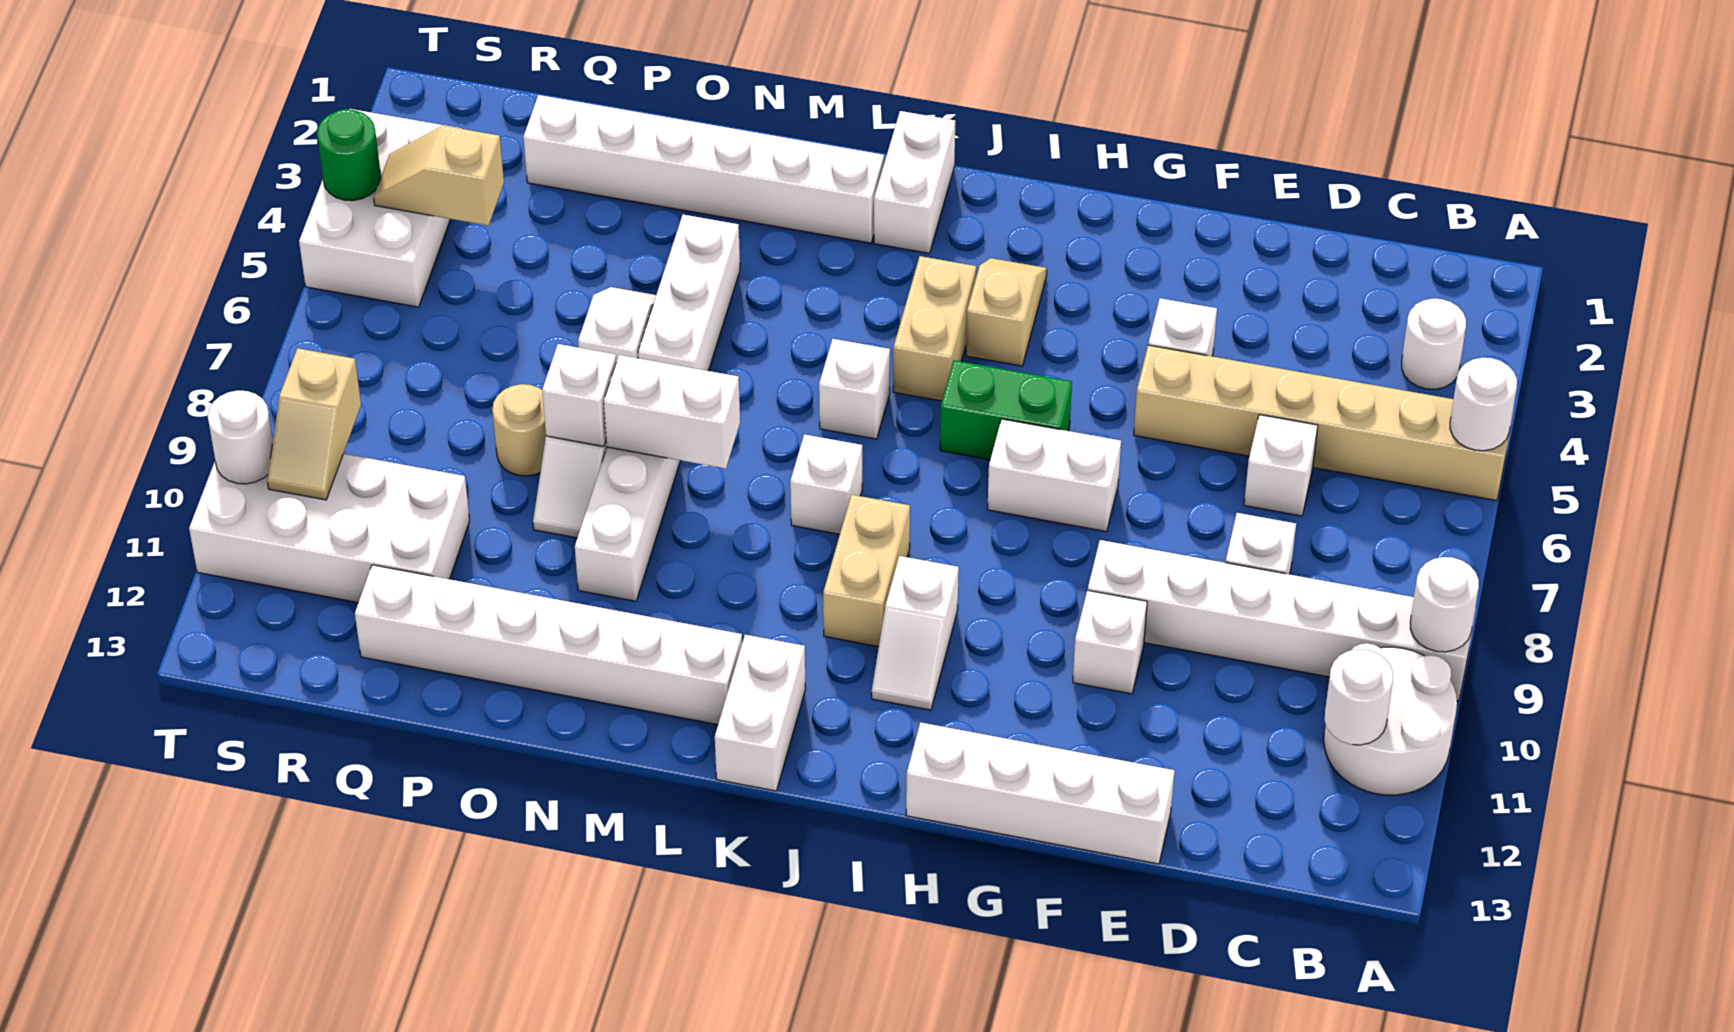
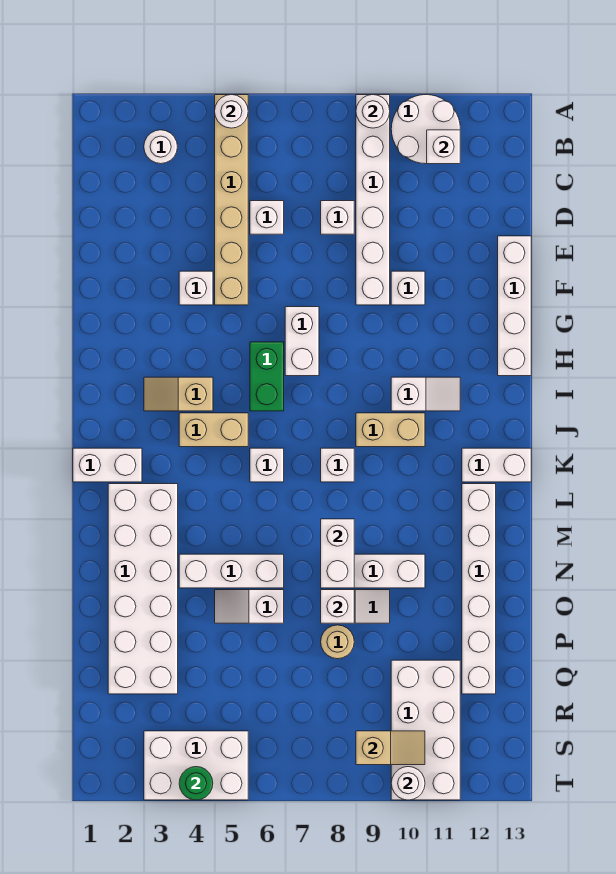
white round brick B11 level 2 -> white brick B11 level 2
white brick L2:Q2 level 1 -> white brick L2:Q3 level 1
tan slope R4:S4 level 2 top R -> none

